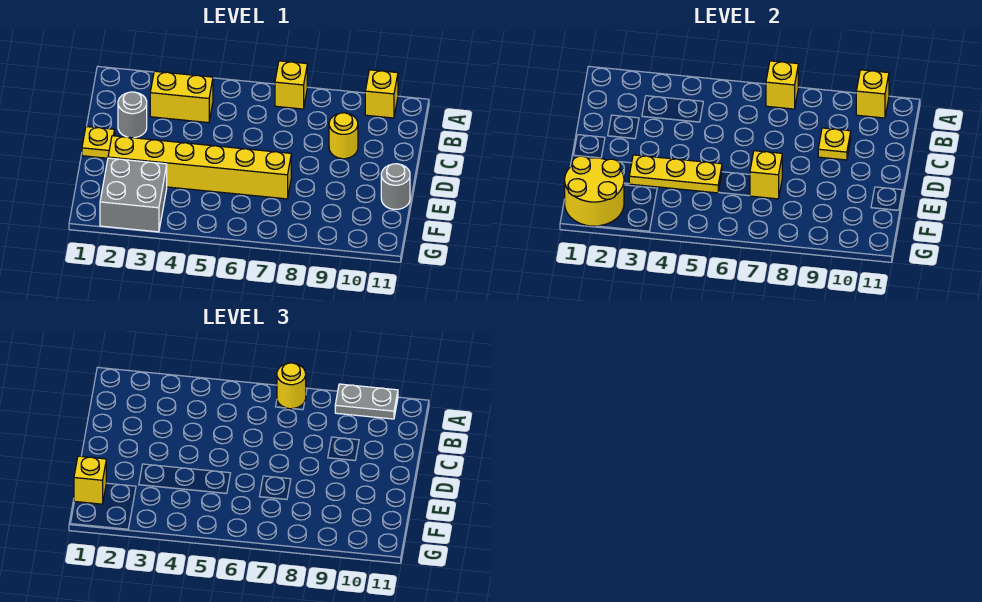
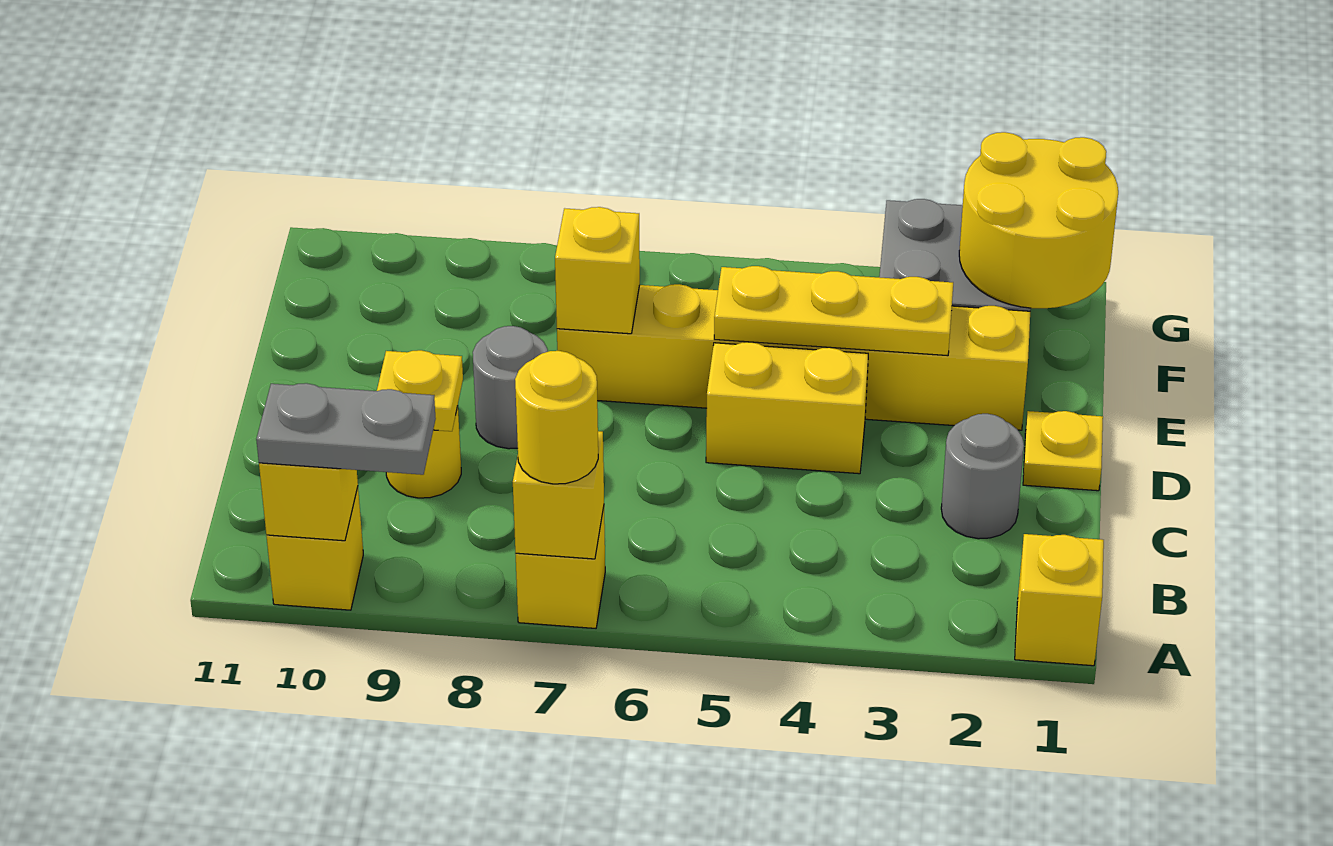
yellow brick B3:B4 level 1 -> yellow brick D4:D5 level 1
grey round brick E11 level 1 -> grey round brick D8 level 1
yellow brick F1 level 3 -> yellow brick A1 level 1

